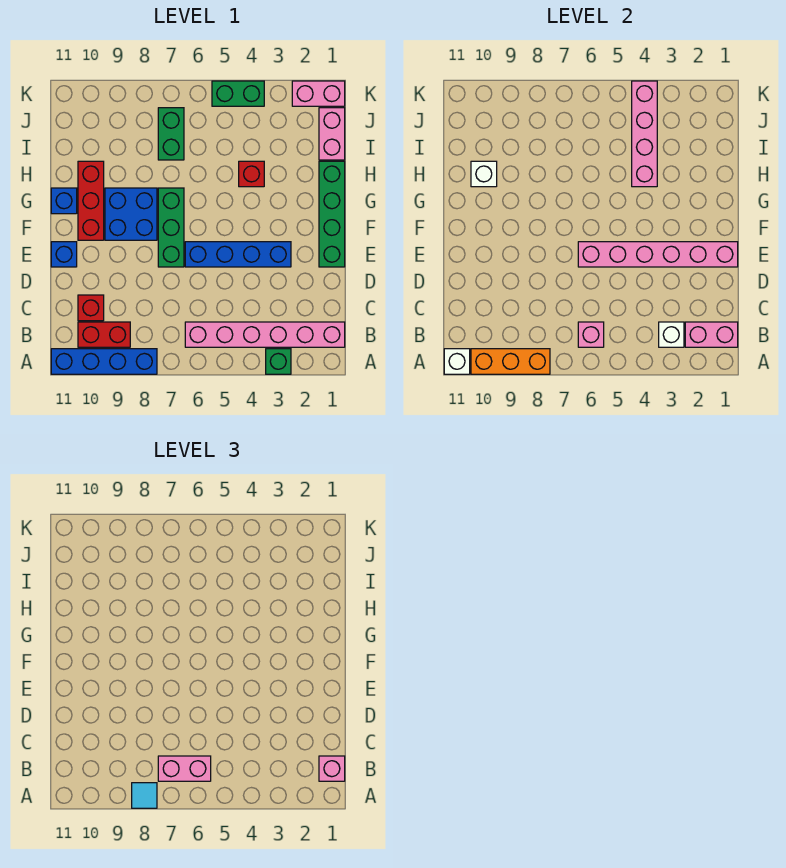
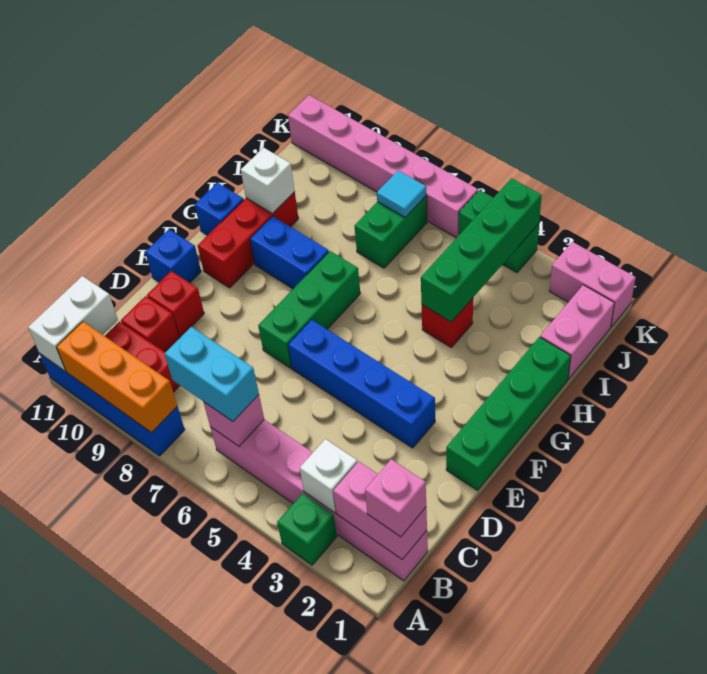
cyan tile A8 level 3 -> cyan tile J7 level 2
white brick A11 level 2 -> white brick A11:B11 level 2
pink brick B6:B7 level 3 -> cyan brick B6:B7 level 3
none -> red brick D10 level 1
pink brick E1:E6 level 2 -> pink brick K6:K11 level 1
blue brick F8:G9 level 1 -> blue brick G8:G9 level 1
pink brick H4:K4 level 2 -> green brick H4:K4 level 2

